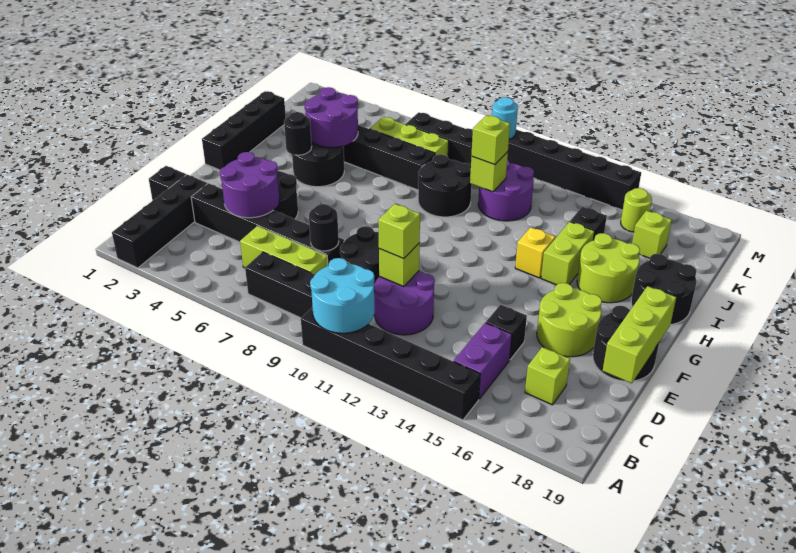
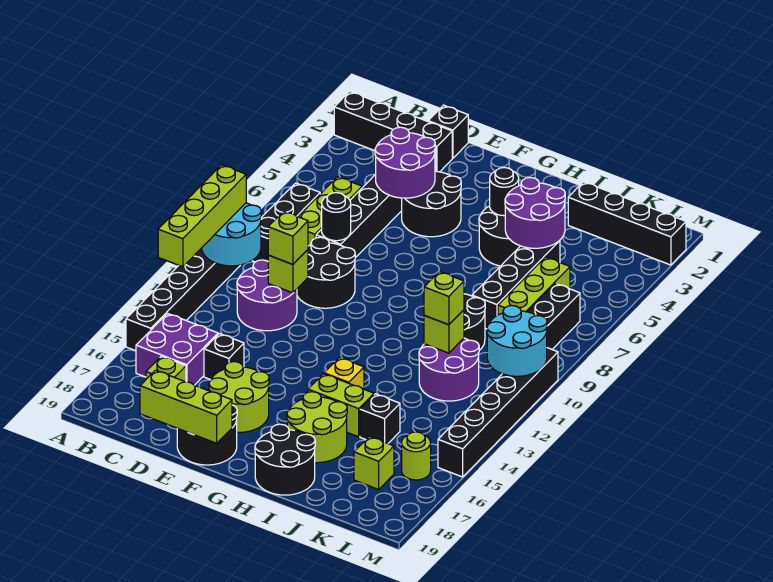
none -> lime brick A10:A13 level 3
purple brick B15:C15 level 1 -> purple brick B15:C16 level 1
black brick G1:J1 level 1 -> black brick J2:M2 level 1
cyan round brick M10 level 2 -> cyan round brick L10:M11 level 2

